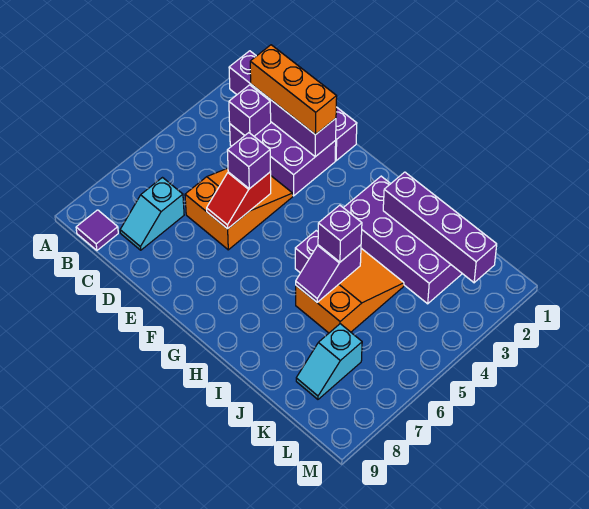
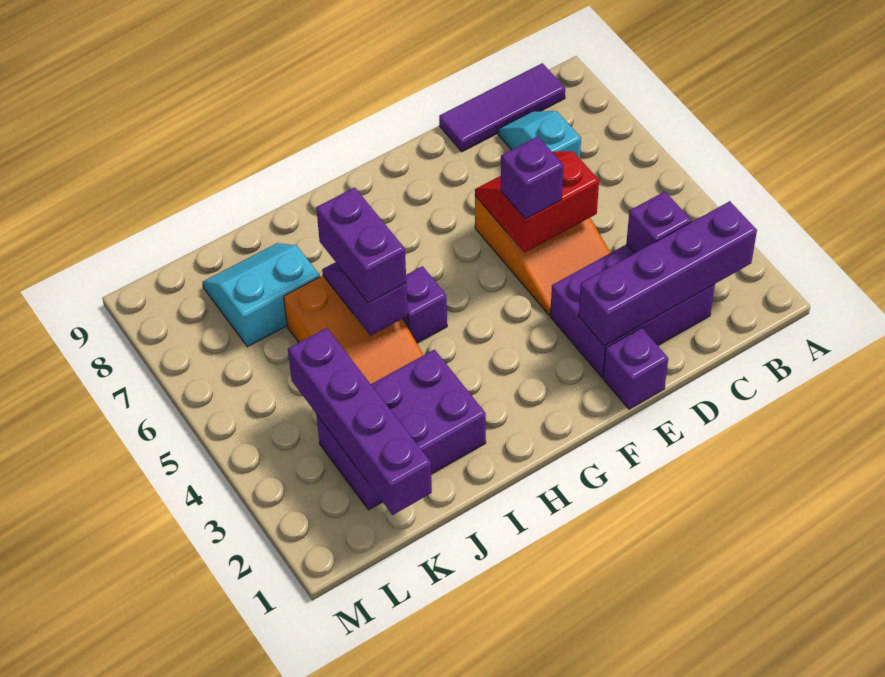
purple tile B9 level 1 -> purple tile B9:D9 level 1
orange brick C2:E2 level 3 -> none
red slope E5:E6 level 2 top 5 -> red slope D5:E6 level 2 top 5
purple brick H2:K3 level 1 -> purple brick I2:K3 level 1
purple brick I2:L2 level 2 -> purple brick K1:K4 level 2
purple brick I5 level 3 -> purple brick I5:I6 level 3
cyan slope K7:K8 level 1 top 7 -> cyan slope J7:K8 level 1 top 7

